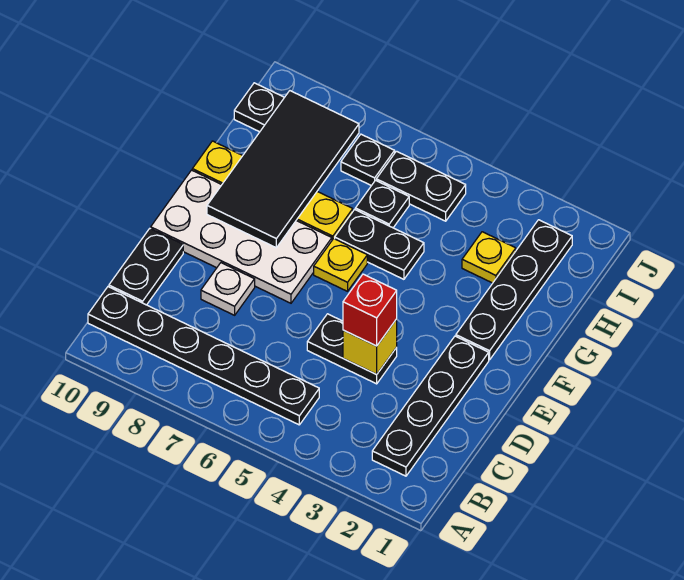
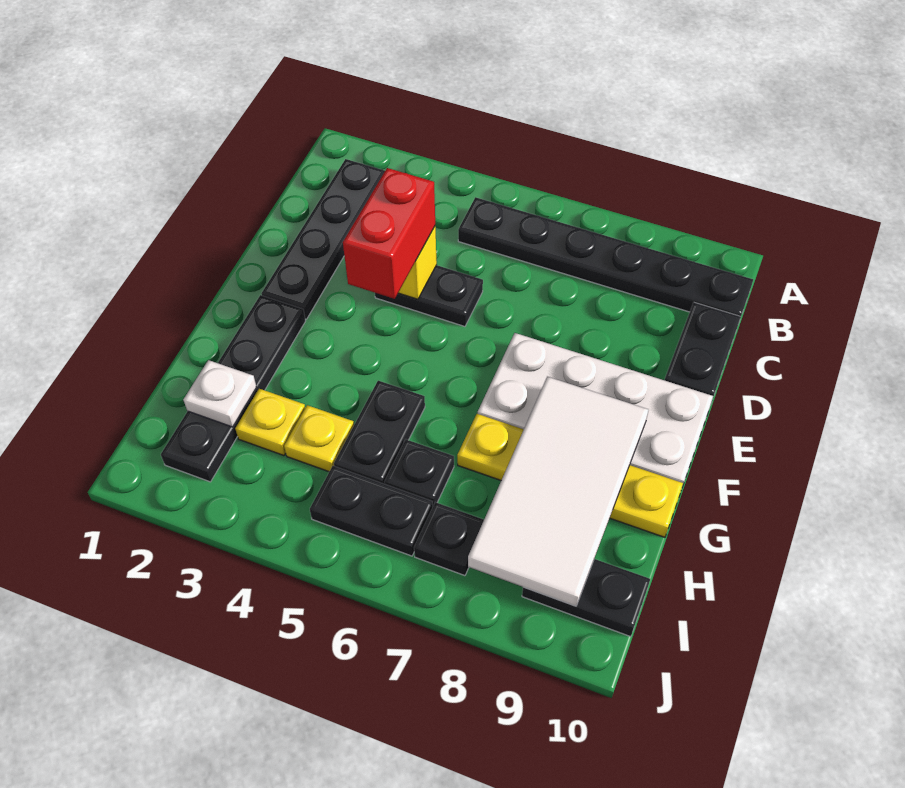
red brick D4 level 3 -> red brick D4:E4 level 3
white plate D8 level 1 -> white plate H2 level 2
yellow plate F6 level 1 -> yellow plate H4 level 1
black tile F8:I9 level 2 -> white tile F8:I9 level 2
black plate G5:G6 level 1 -> black plate G5:H5 level 1

